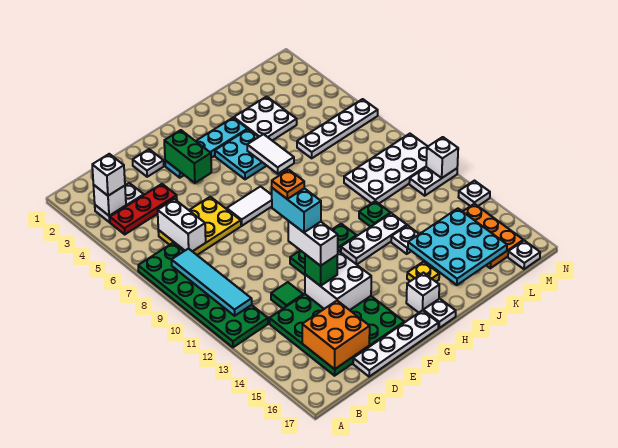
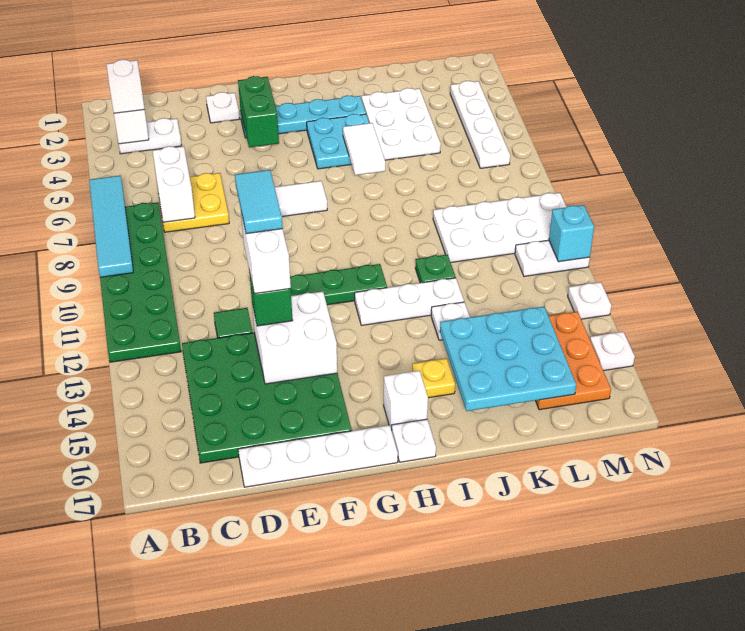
red plate B4:D4 level 1 -> none
cyan tile B8:B11 level 2 -> cyan tile A6:A9 level 2
yellow plate C6:E7 level 1 -> yellow plate C6:D7 level 1
orange brick C15:D16 level 2 -> none
cyan brick E11:E12 level 5 -> cyan tile E11:E12 level 5
orange plate E11 level 6 -> none
white plate J3:K4 level 1 -> white plate J3:K5 level 1
white plate K6:N6 level 1 -> white plate M3:M6 level 1
white plate M17 level 1 -> white plate N15 level 1
white brick N11 level 2 -> cyan brick N11 level 2

